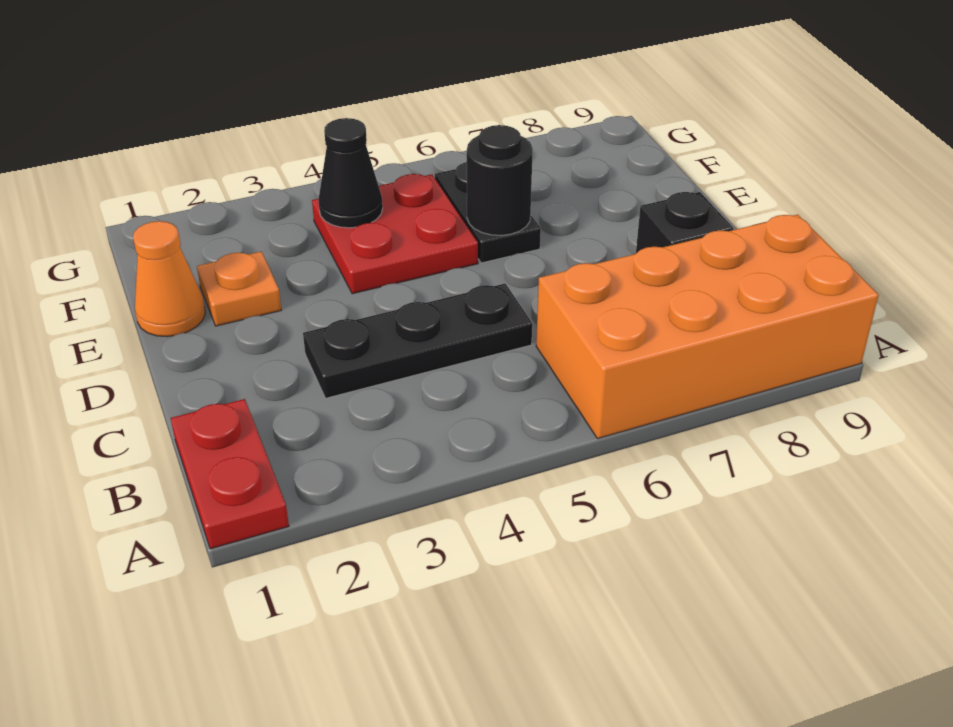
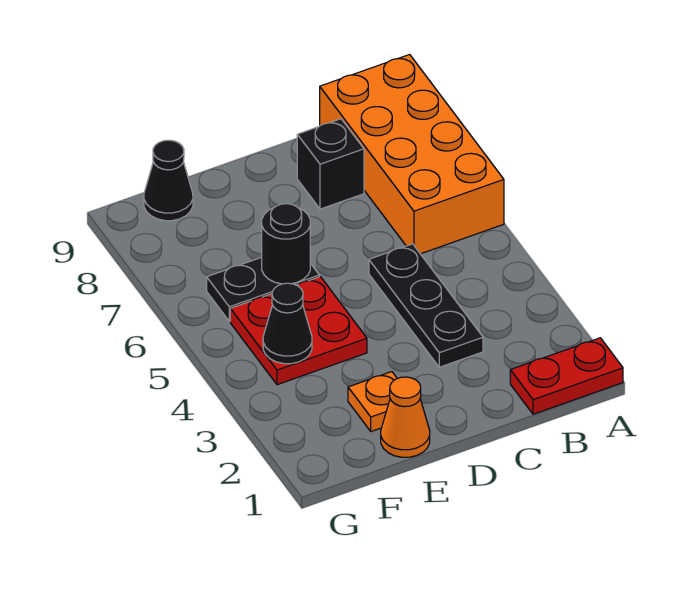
none -> black cone F9 level 1

